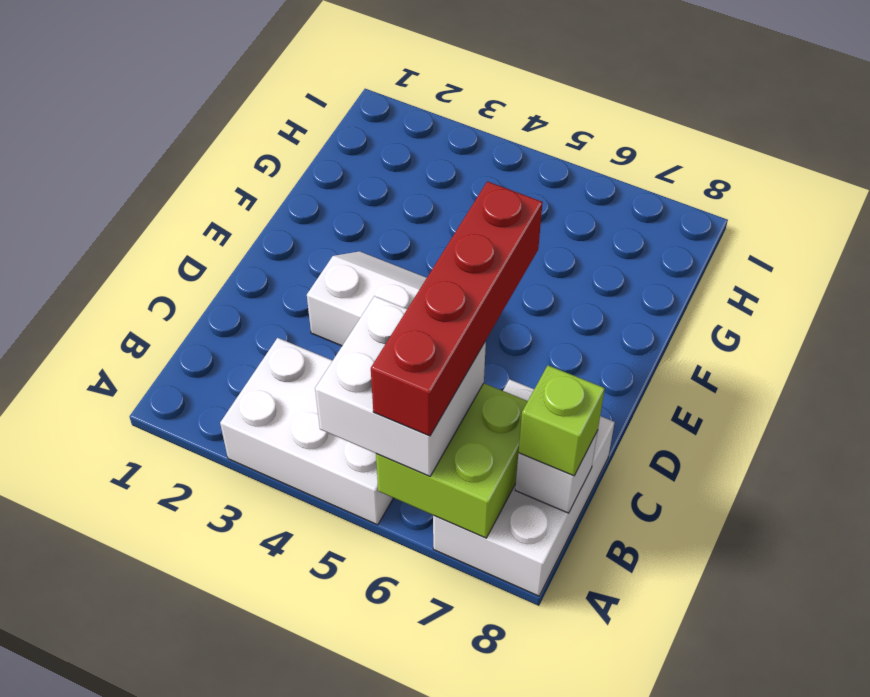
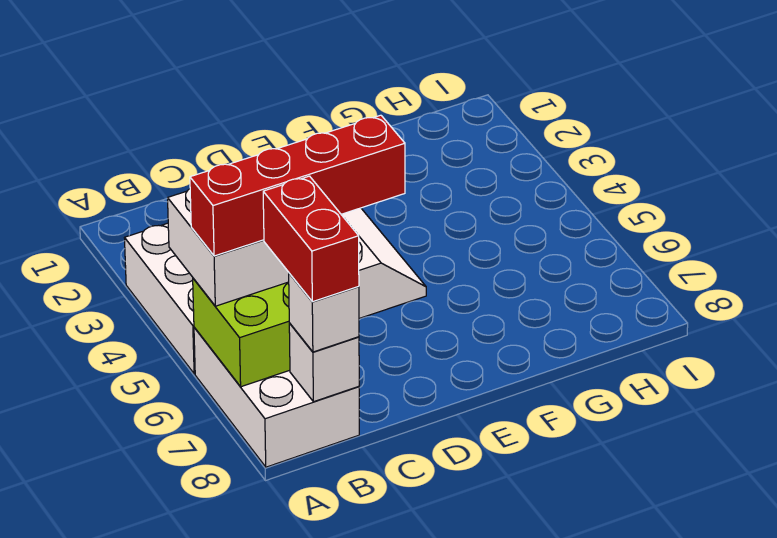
white brick A7:C8 level 1 -> white brick A6:B8 level 1
none -> red brick B7:B8 level 4
lime brick B8 level 3 -> white brick B8 level 3

